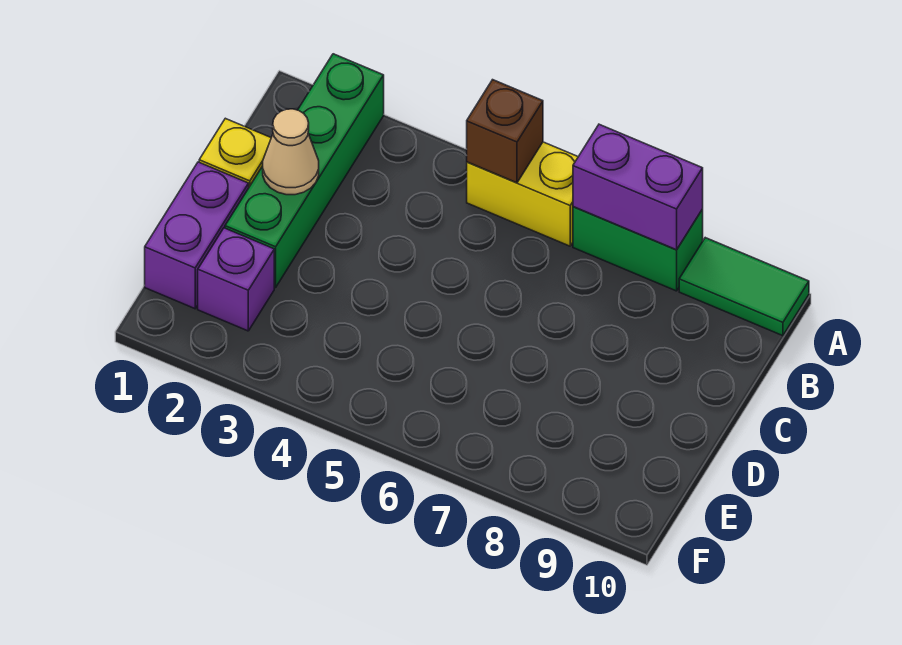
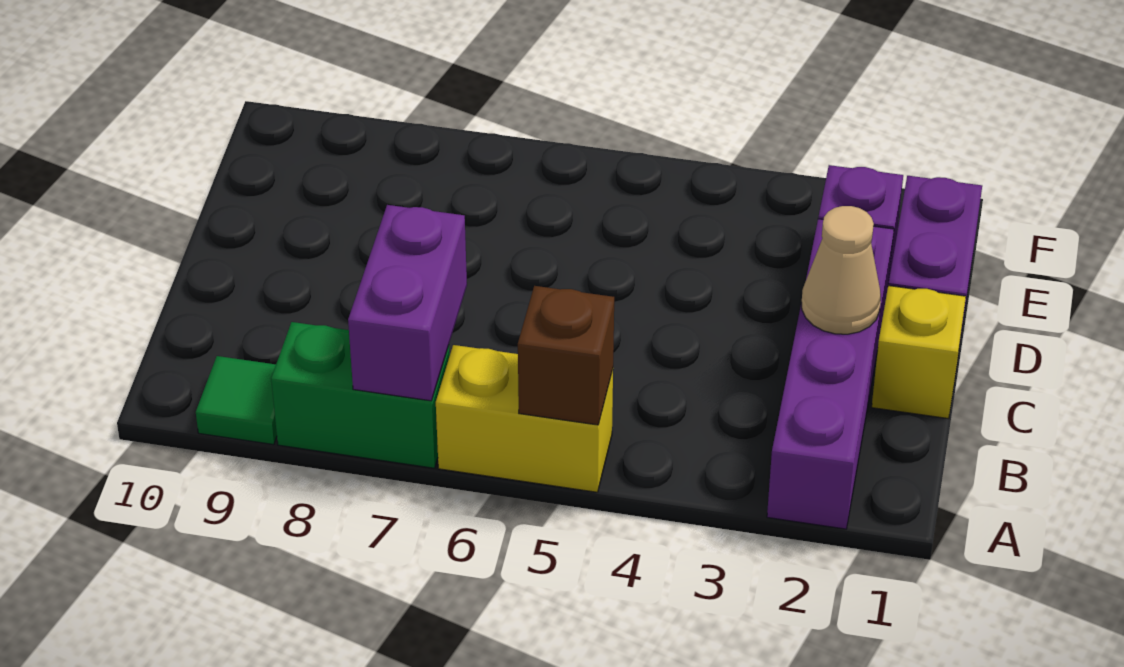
green brick A2:D2 level 1 -> purple brick A2:D2 level 1
purple brick A7:A8 level 2 -> purple brick A7:B7 level 2
green tile A9:A10 level 1 -> green tile A9 level 1

